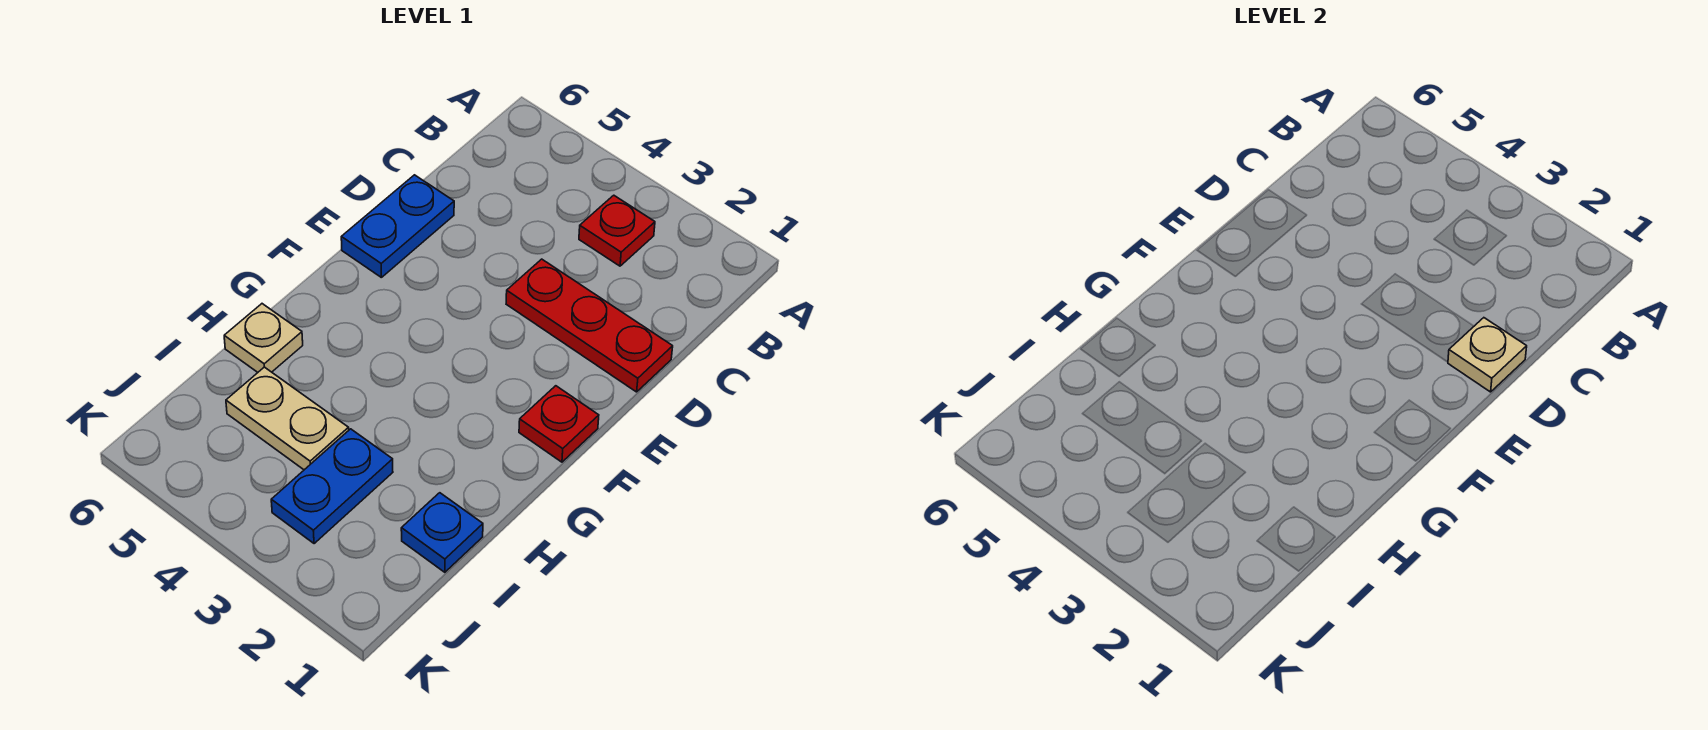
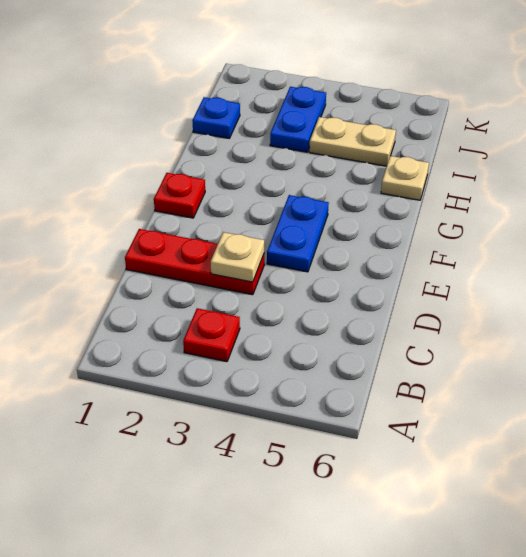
tan plate D1 level 2 -> tan plate D3 level 2
blue plate D6:E6 level 1 -> blue plate E4:F4 level 1

